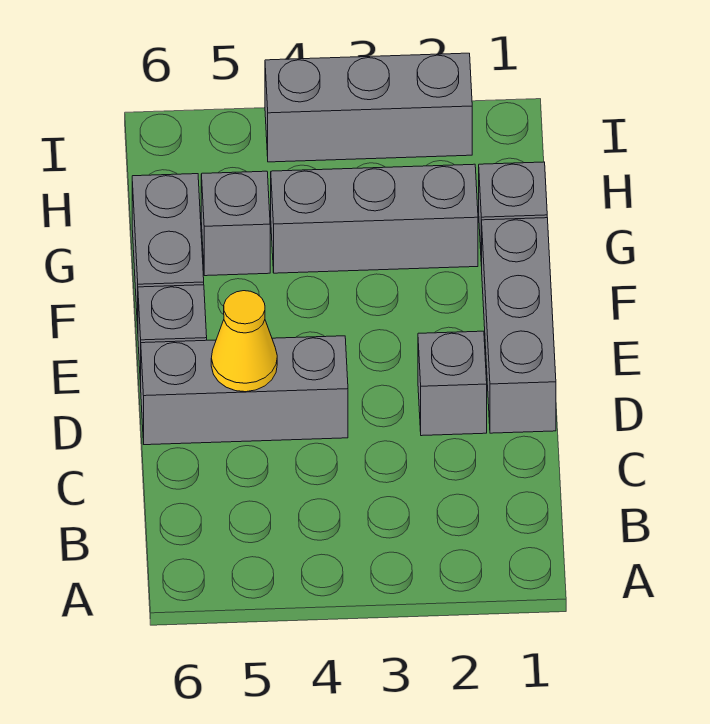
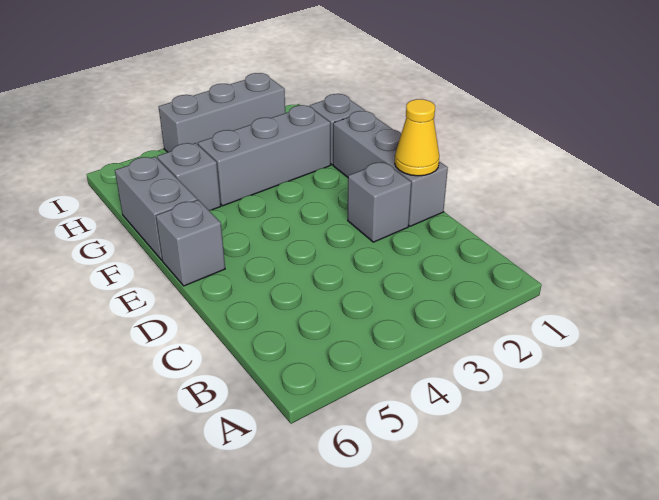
grey brick D4:D6 level 1 -> none
yellow cone D5 level 2 -> yellow cone D1 level 2

